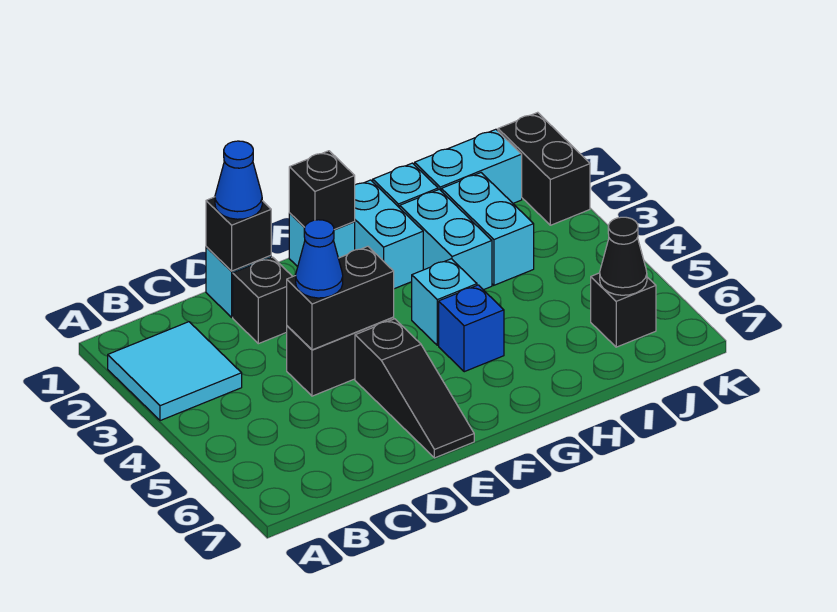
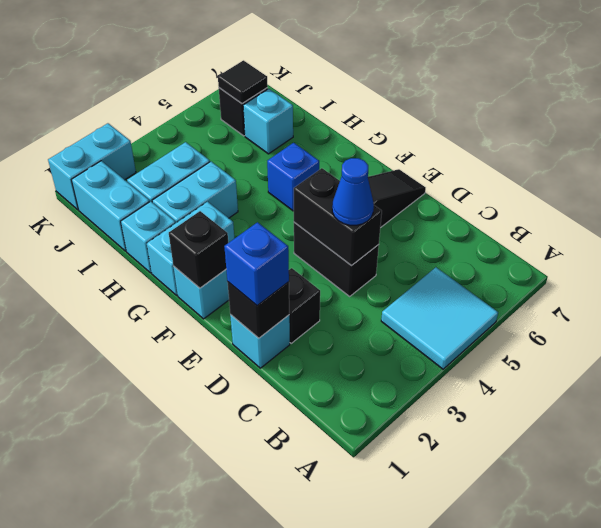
cyan tile A2:B3 level 1 -> cyan tile A4:B5 level 1
blue cone D1 level 3 -> blue brick D1 level 3
cyan brick G4 level 1 -> cyan brick I6 level 1
black cone J6 level 2 -> black tile J6 level 2
black brick K1:K2 level 1 -> cyan brick K1:K2 level 1

